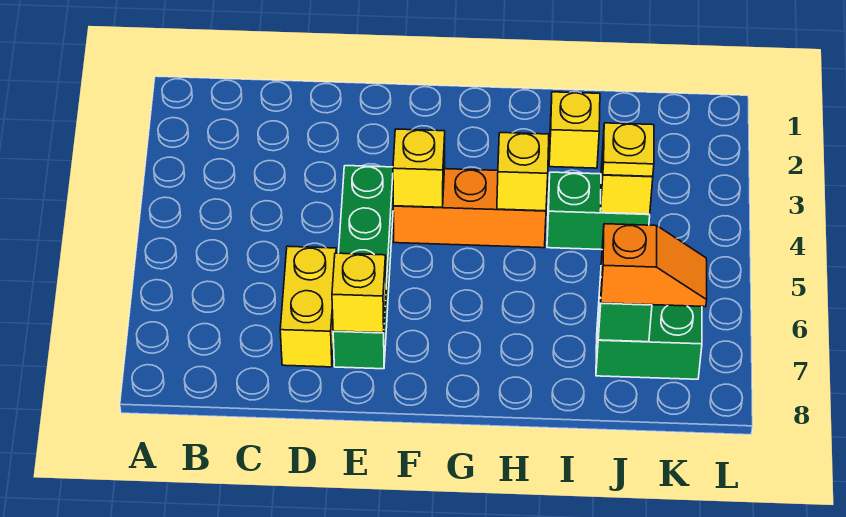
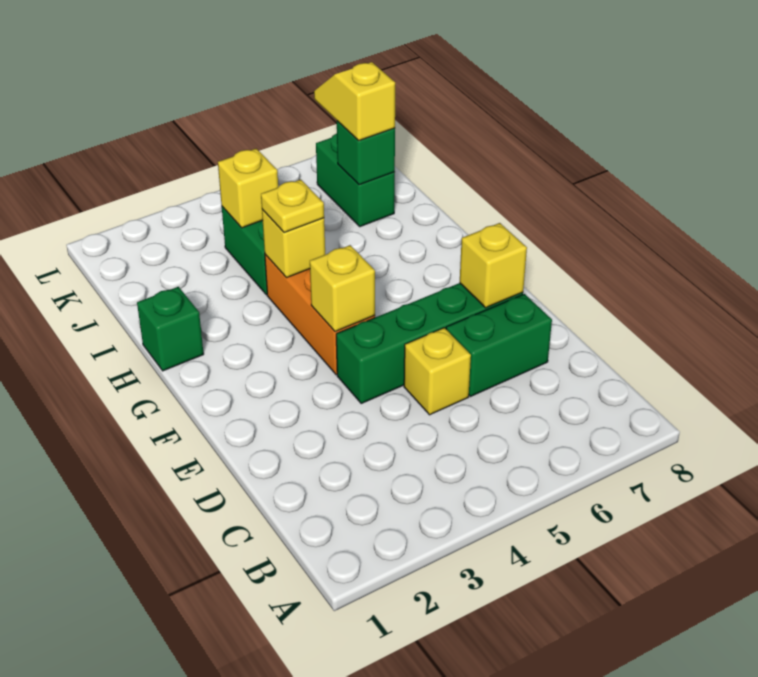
yellow brick D6:D7 level 1 -> green brick D6:D7 level 1
none -> green brick H1 level 1
yellow brick I2 level 1 -> yellow brick D5 level 1
yellow plate J4 level 3 -> yellow plate H4 level 3
orange slope J7:K7 level 3 top J -> yellow slope J7:K7 level 3 top J

